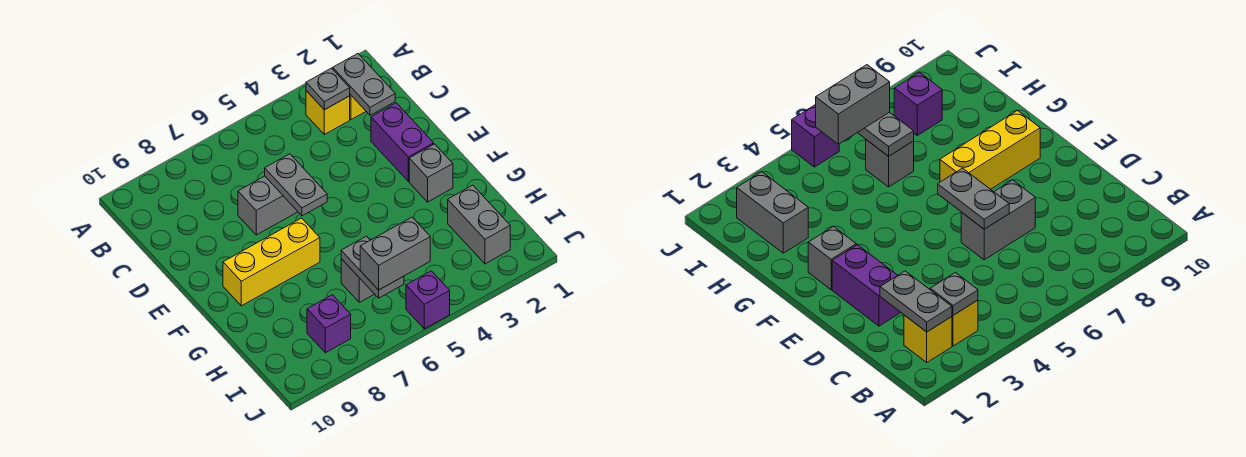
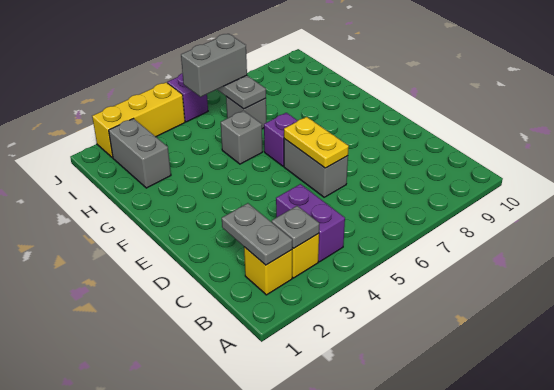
purple brick D2:E2 level 1 -> purple brick B4:C4 level 1
grey brick D6:D7 level 1 -> grey brick D6:E6 level 1
grey plate D6:E6 level 2 -> yellow plate D6:E6 level 2
grey brick F2 level 1 -> grey brick G5 level 1
yellow brick F7:F9 level 1 -> yellow brick J2:J4 level 1
purple brick I8 level 1 -> purple brick F6 level 1

